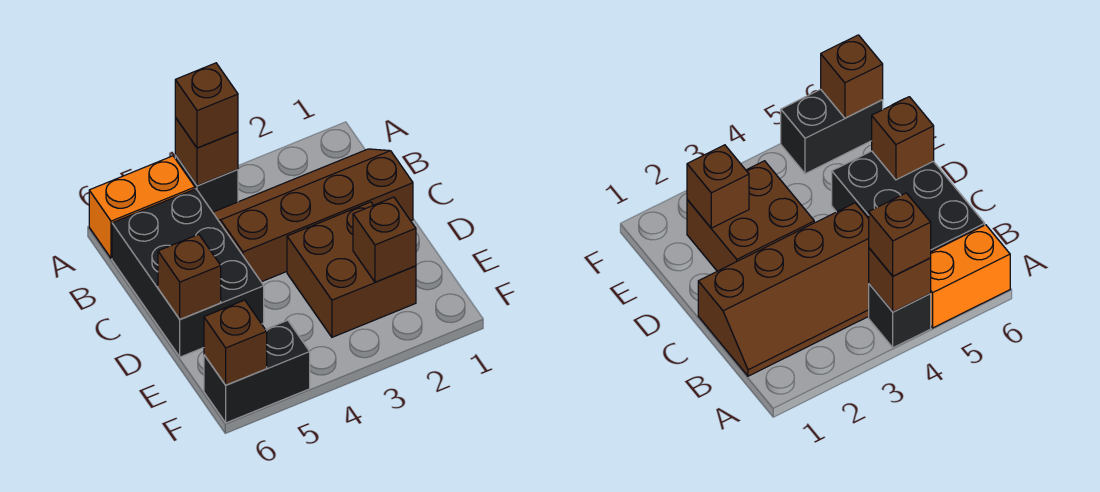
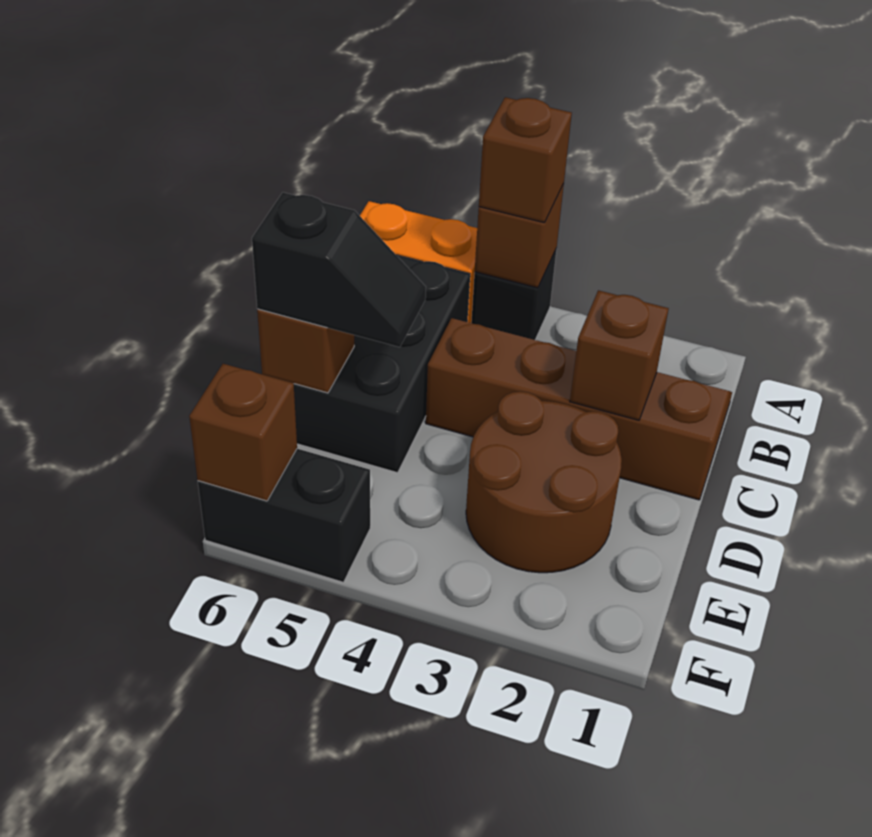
brown brick D2:E3 level 1 -> brown round brick D2:E3 level 1
none -> black slope D5:D6 level 3 top 6
brown brick E2 level 2 -> brown brick C2 level 2

